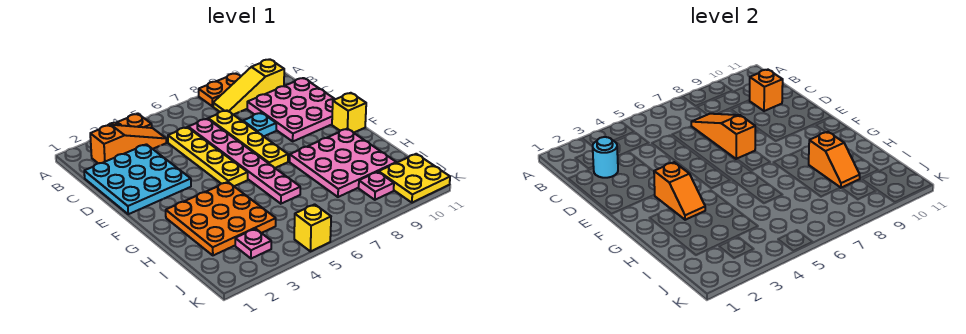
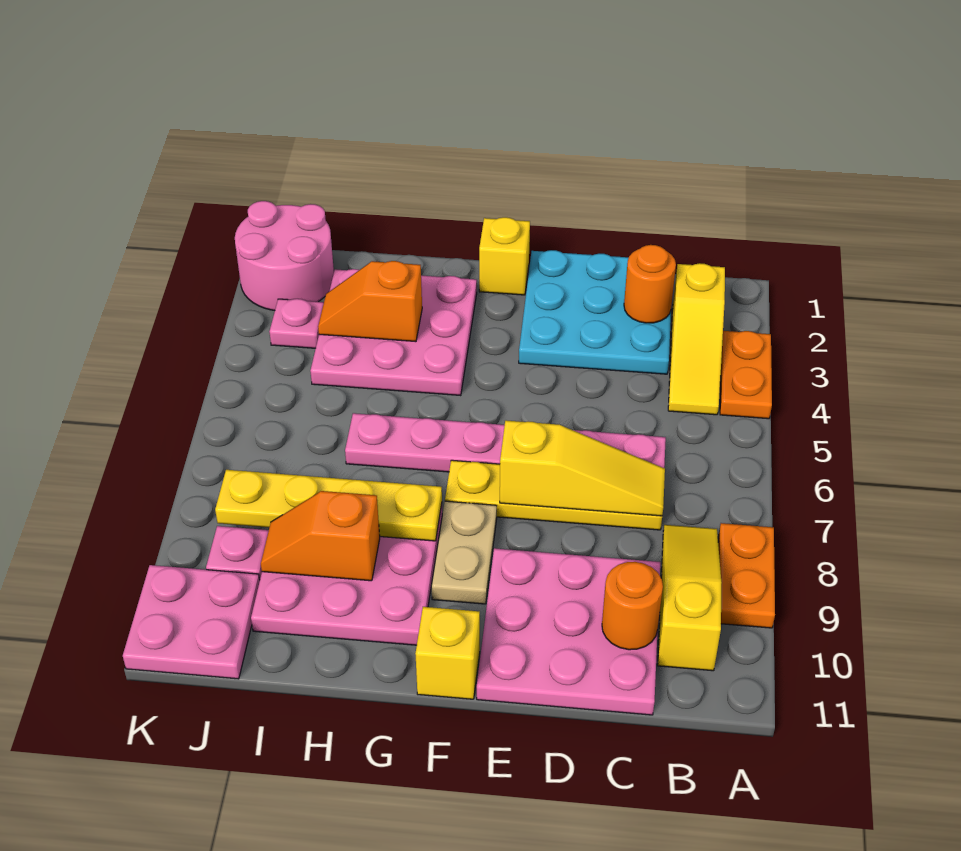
orange slope B2:B4 level 1 top 2 -> yellow slope B2:B4 level 1 top 2
cyan round brick C2 level 2 -> orange round brick C2 level 2
yellow plate C5:F5 level 1 -> yellow plate G8:J8 level 2
orange slope C7:E7 level 2 top E -> yellow slope C7:E7 level 2 top E
orange brick C10 level 2 -> orange round brick C10 level 2
cyan plate D8 level 1 -> none
orange slope F3:G3 level 2 top F -> orange slope H3:I3 level 2 top H
none -> tan plate F8:F9 level 1
orange plate G2:I4 level 1 -> pink plate G2:I4 level 1
none -> pink round brick J1:K2 level 1
yellow plate J10:K11 level 1 -> pink plate J10:K11 level 1
yellow brick K5 level 1 -> yellow brick F1 level 1

